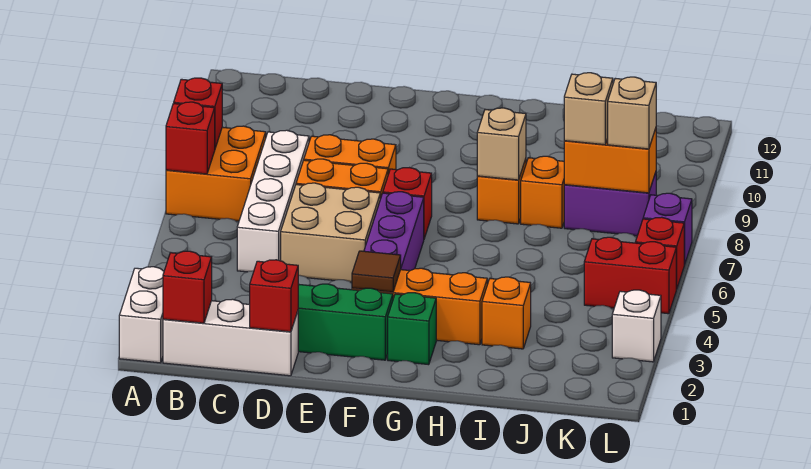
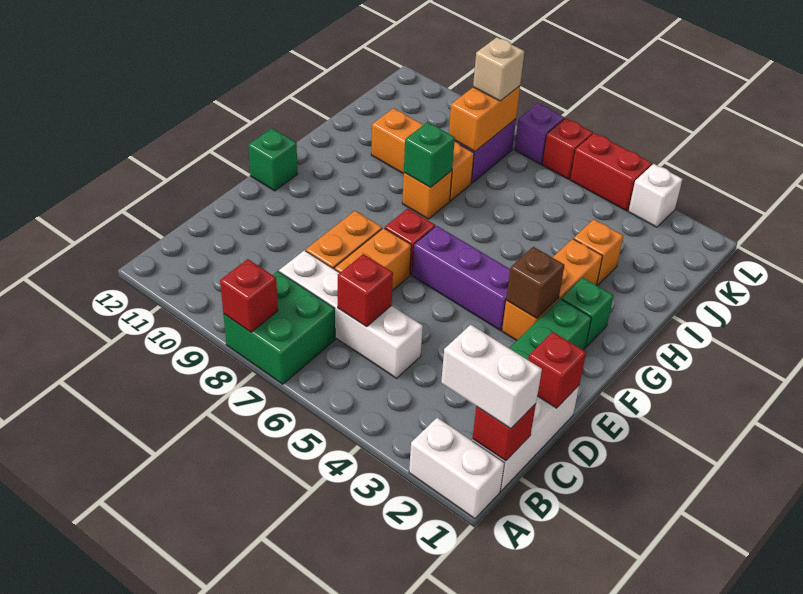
orange brick A7:B8 level 1 -> green brick A7:B8 level 1
red brick A7 level 2 -> red brick C6 level 2
none -> white brick B1:B2 level 3
tan brick D5:E6 level 1 -> none
brown tile F3 level 2 -> brown brick F3 level 2
none -> green brick F12 level 1
tan brick H8 level 2 -> green brick H8 level 2
orange brick I8 level 1 -> orange brick I8:I10 level 1
tan brick J8 level 3 -> none
red brick K5:L5 level 1 -> red brick L4:L5 level 1

